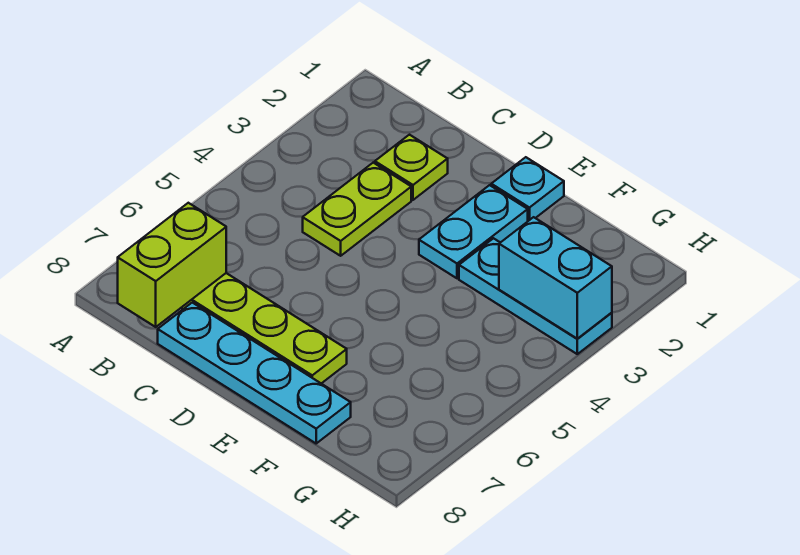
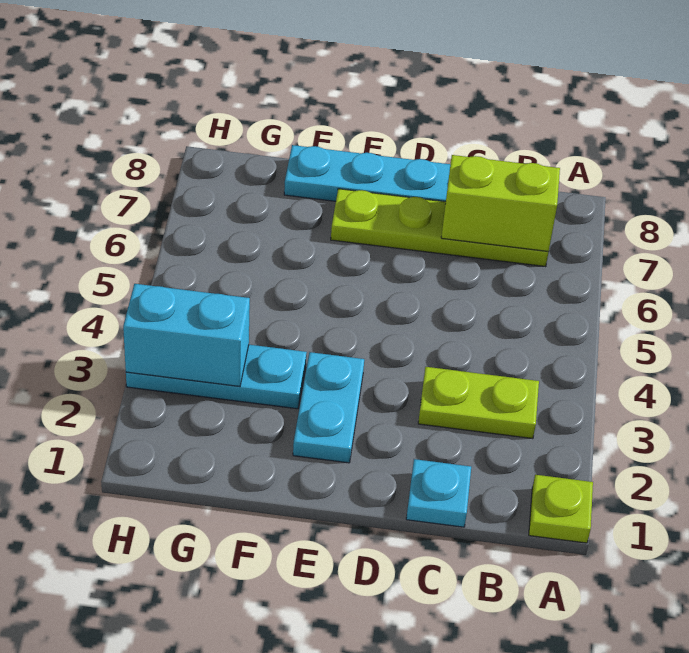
lime brick B7:B8 level 2 -> lime brick B7:C7 level 2
lime plate C2 level 1 -> lime plate A1 level 1
lime plate C3:C4 level 1 -> lime plate B3:C3 level 1
cyan plate E1 level 1 -> cyan plate C1 level 1

